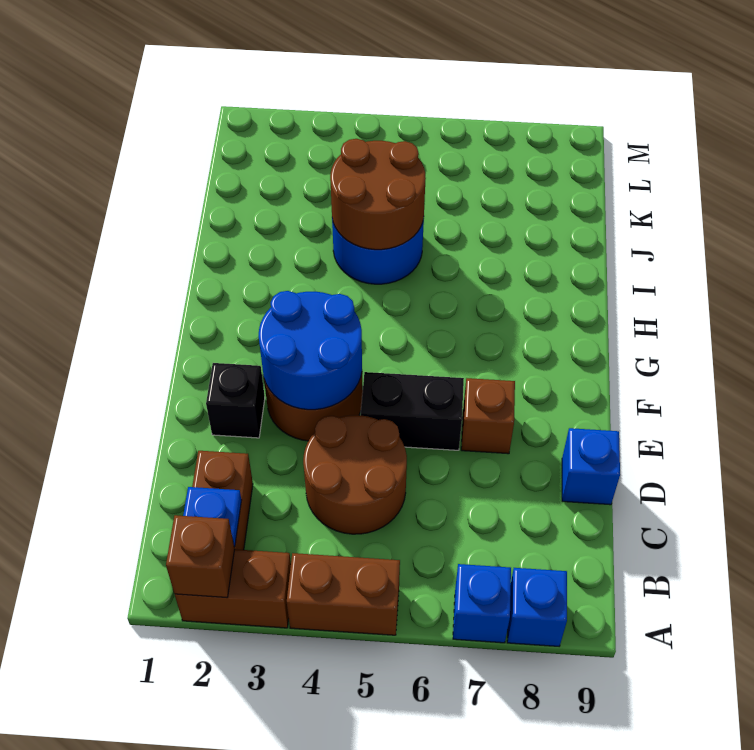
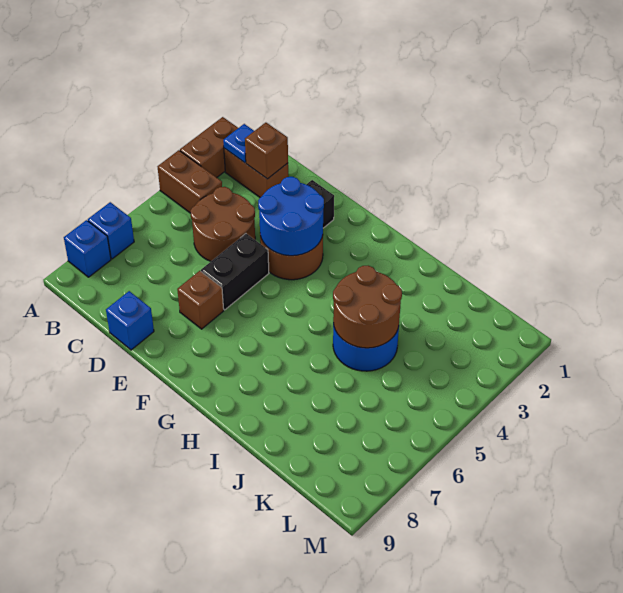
brown brick A2 level 2 -> brown brick C2 level 2
brown brick A4:A5 level 1 -> brown brick A4:B4 level 1

